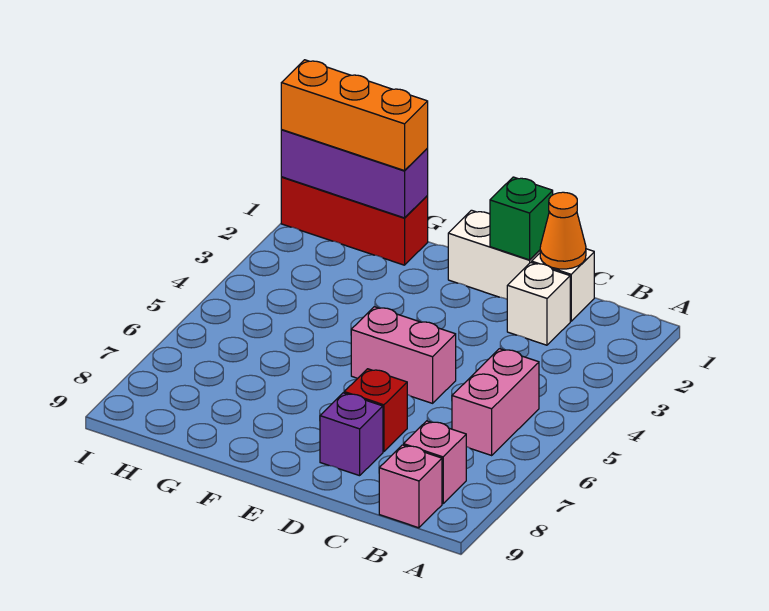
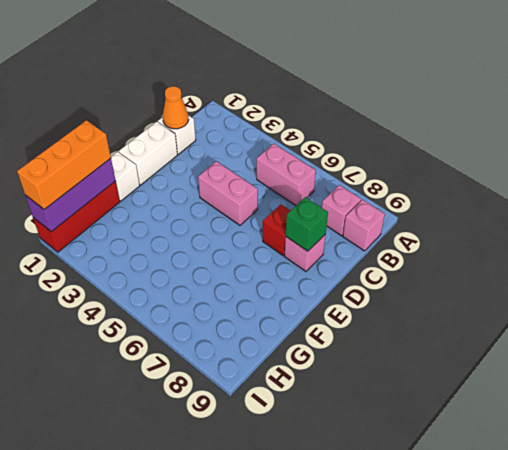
white brick C2 level 1 -> white brick F1 level 1
green brick D1 level 2 -> green brick D8 level 2
pink brick D5:E5 level 1 -> pink brick D4:D5 level 1
purple brick D8 level 1 -> pink brick D8 level 1

